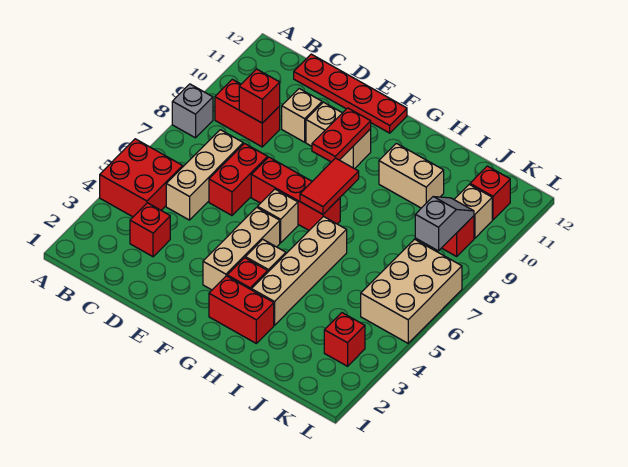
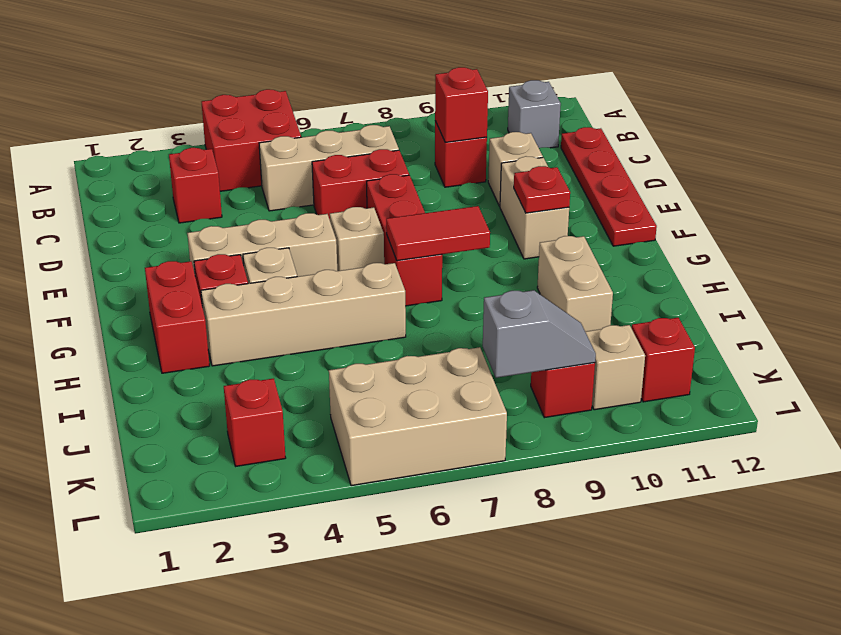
grey brick A8 level 1 -> grey brick B11 level 1
red brick B9:C9 level 1 -> red brick C9 level 1
red plate F9:F10 level 2 -> red plate F10 level 2

